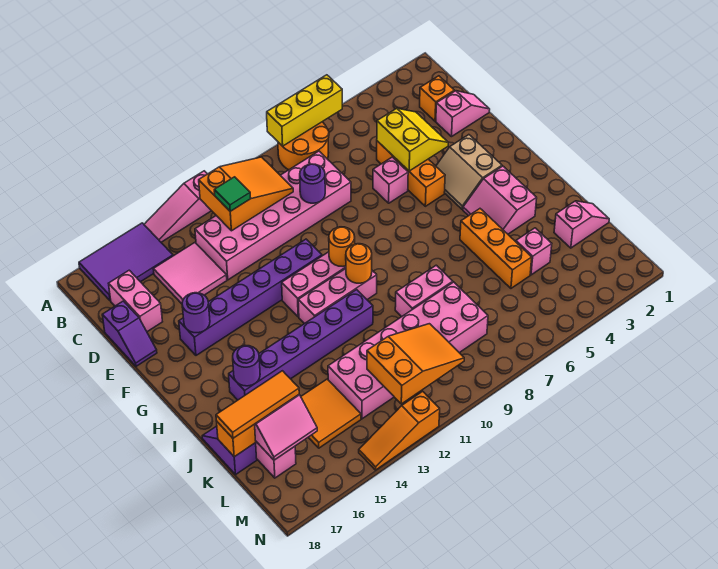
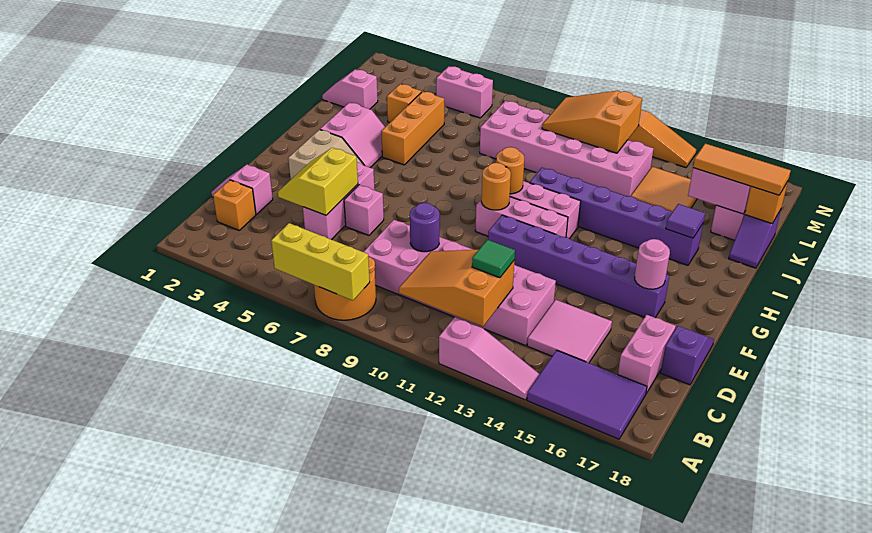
orange brick D5:F5 level 1 -> pink brick D5:F5 level 1
purple round brick F16 level 2 -> pink round brick F16 level 2
purple round brick I16 level 2 -> purple tile I16 level 2
pink brick J8:J9 level 1 -> pink brick M5:M6 level 1
pink brick K4 level 1 -> orange brick K4 level 1

